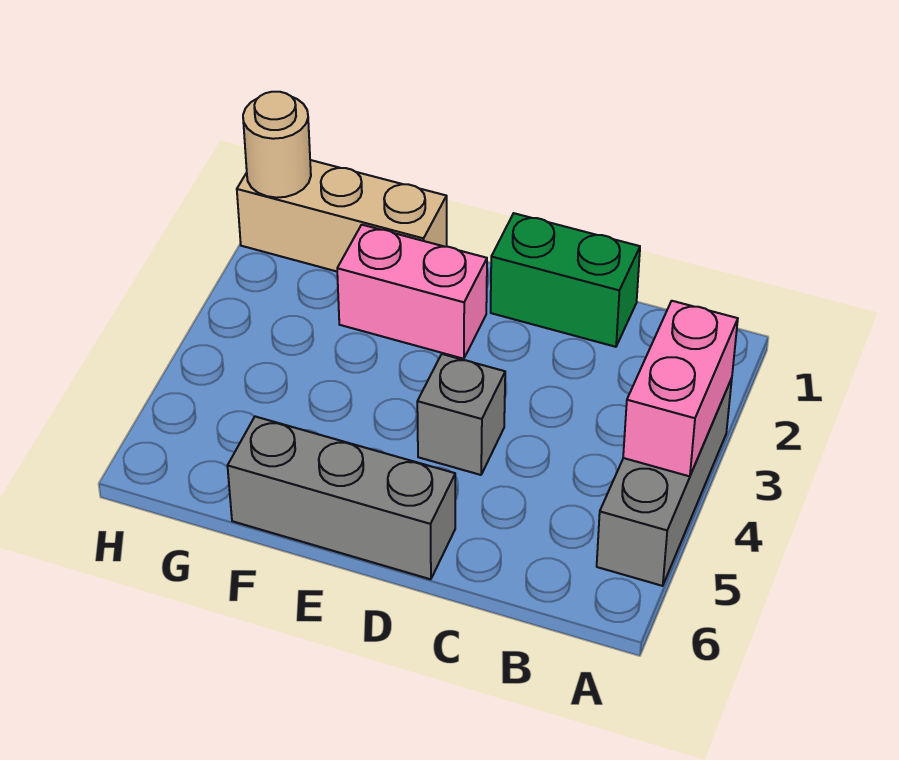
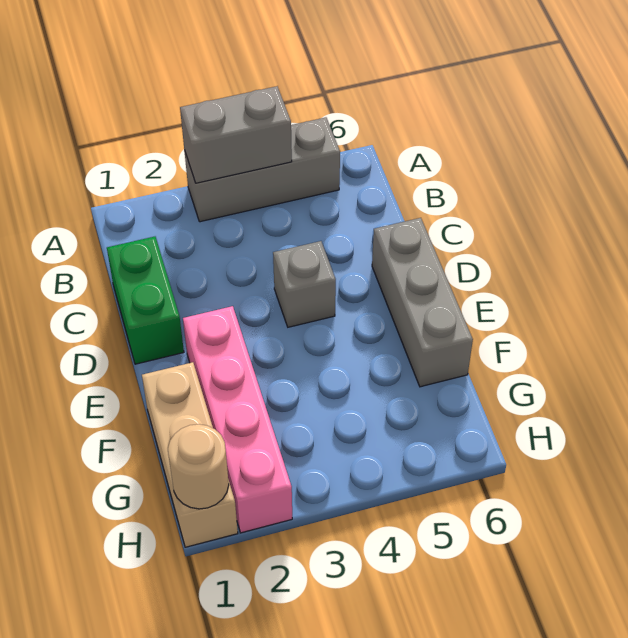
pink brick A3:A4 level 2 -> grey brick A3:A4 level 2
pink brick E2:F2 level 1 -> pink brick E2:H2 level 1

